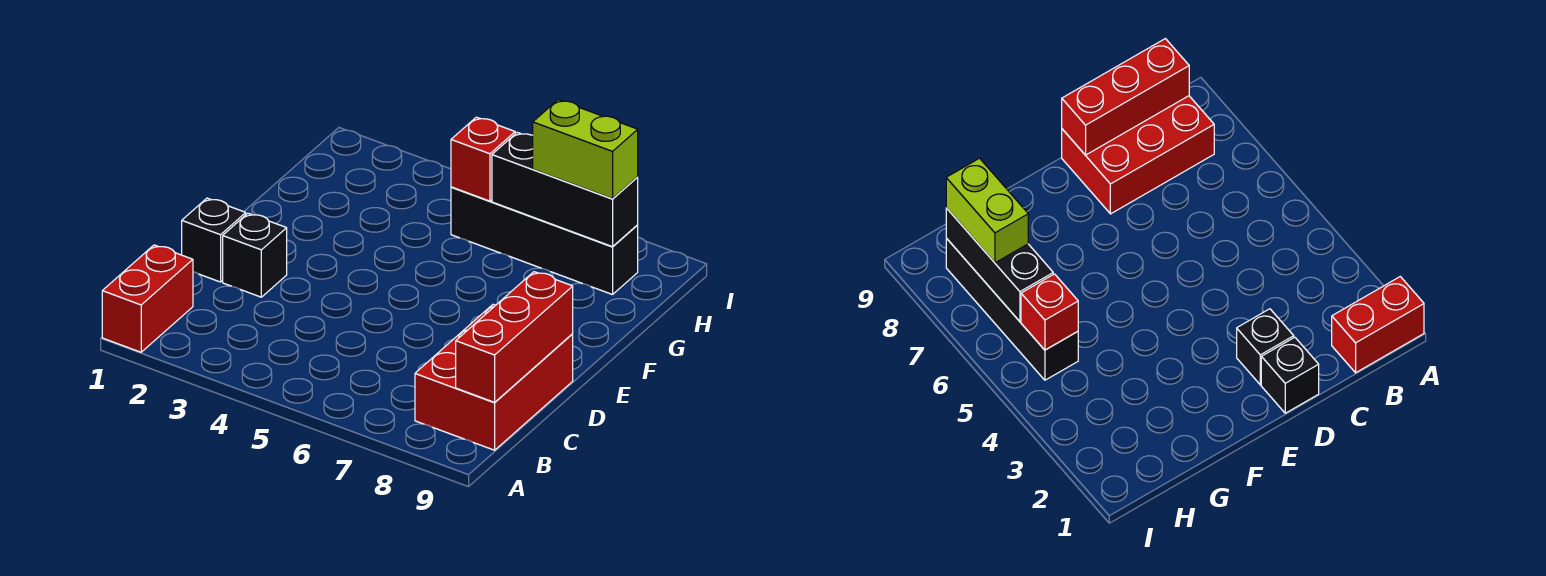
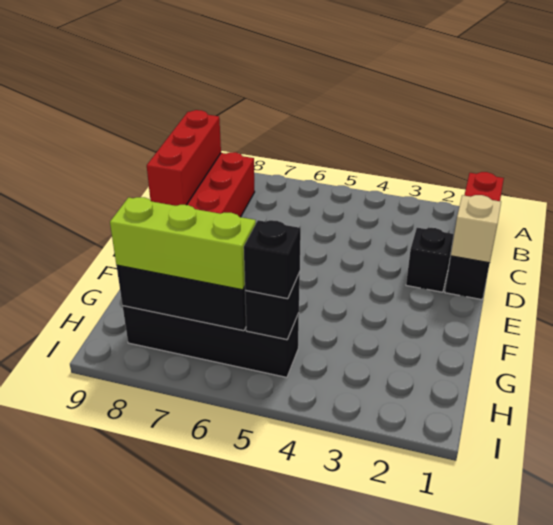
none -> tan brick D1 level 2
red brick H5 level 2 -> black brick H5 level 2
none -> black brick H5 level 3
lime brick H7:H8 level 3 -> lime brick H6:H8 level 3

